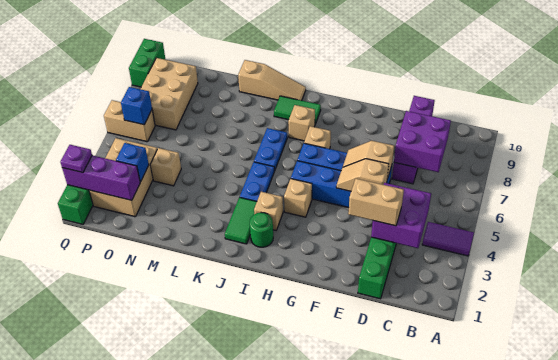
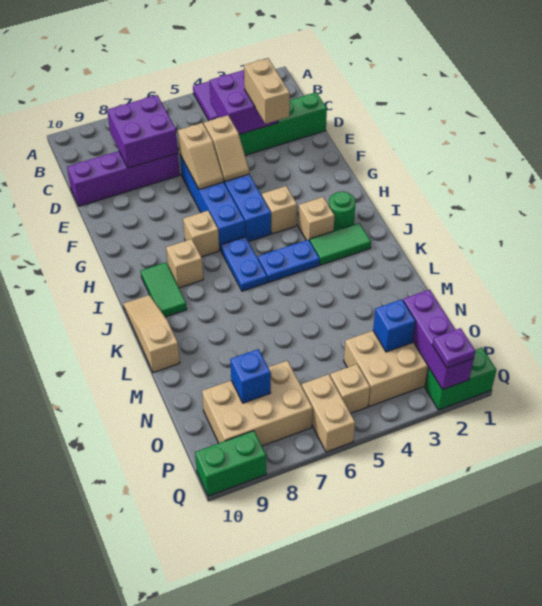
blue plate J6:J7 level 1 -> blue plate I6:J6 level 1
tan brick N4 level 1 -> tan brick P5 level 1
blue brick P6 level 2 -> blue brick O8 level 2

